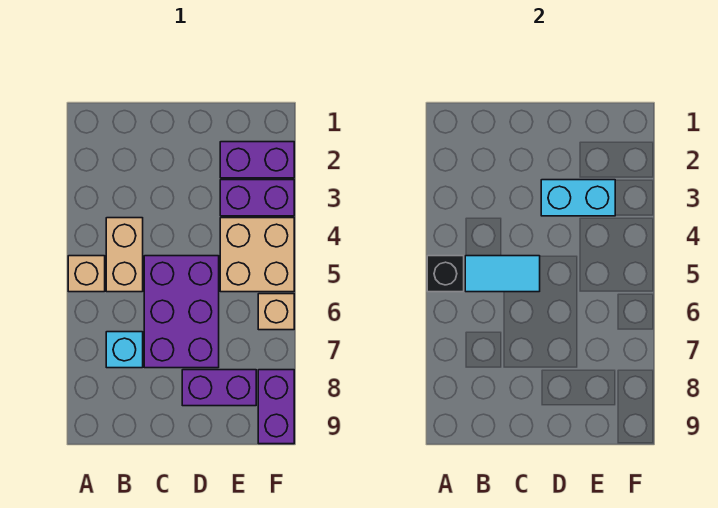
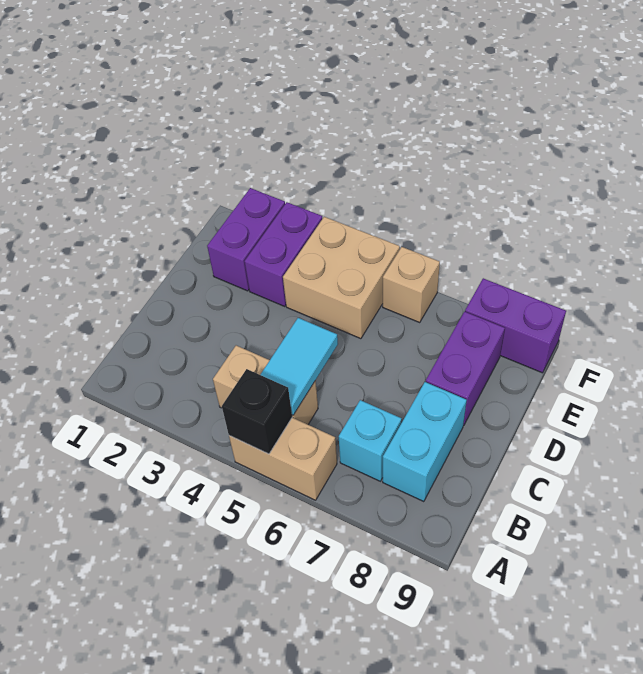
tan brick A5 level 1 -> tan brick A5:A6 level 1
purple brick C5:D7 level 1 -> none
cyan brick D3:E3 level 2 -> cyan brick B8:C8 level 1

